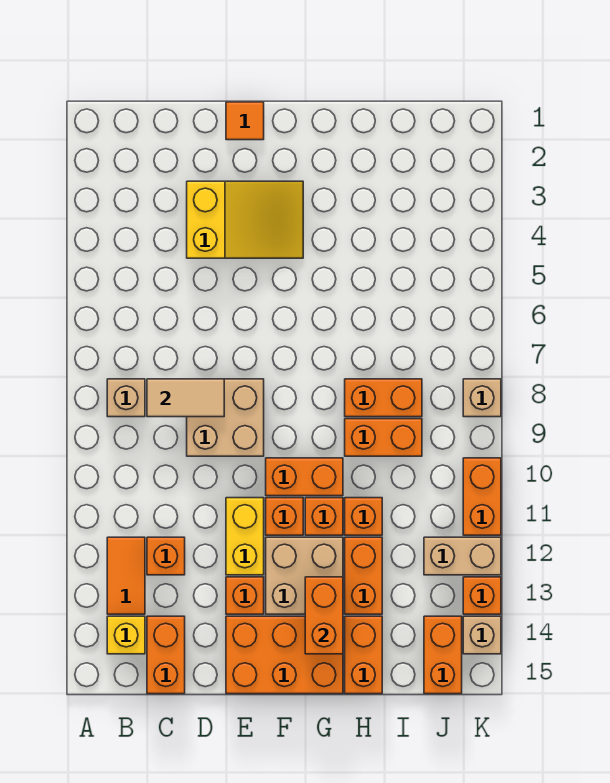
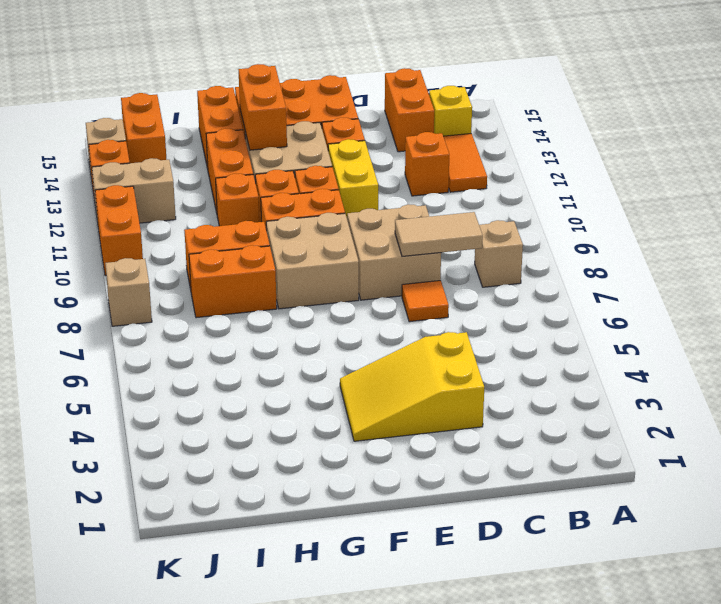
orange tile E1 level 1 -> orange tile D7 level 1
none -> tan brick F8:G9 level 1

